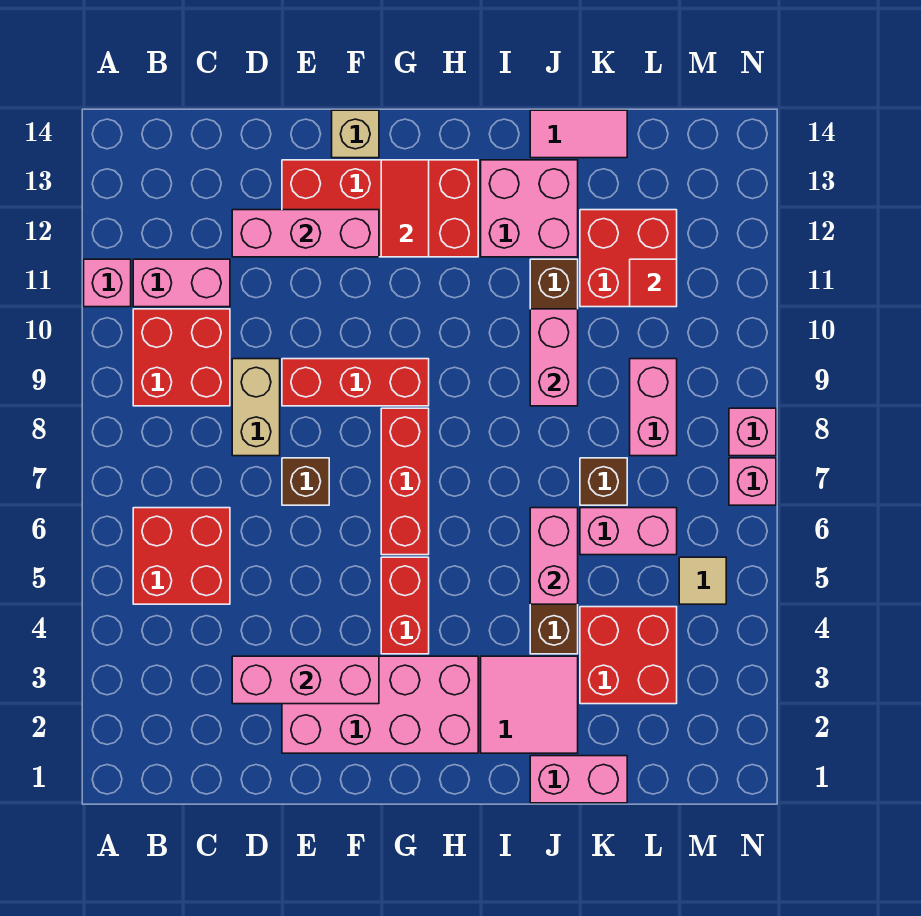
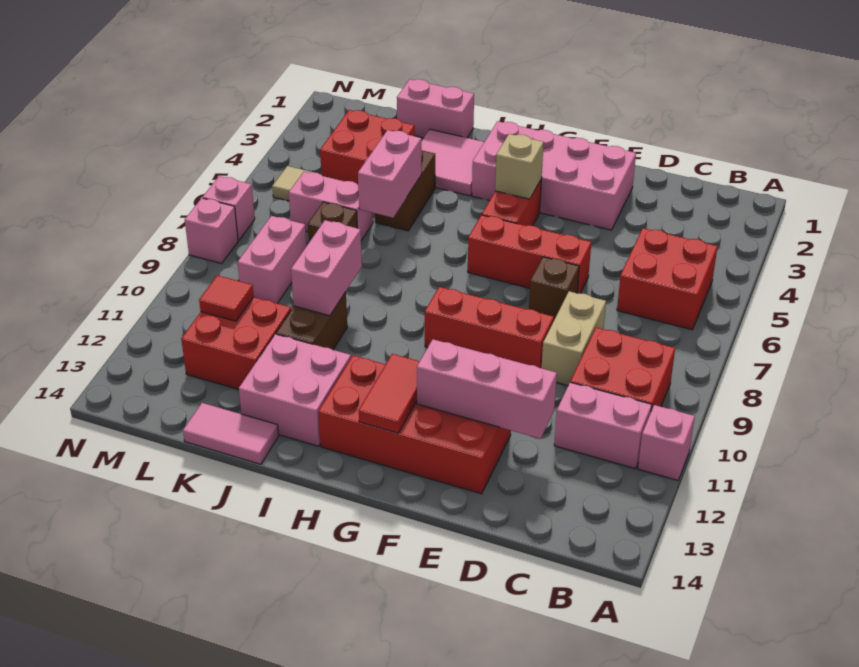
pink brick D3:F3 level 2 -> none
tan brick F14 level 1 -> tan brick G4 level 2
red brick G6:G8 level 1 -> red brick E6:G6 level 1

